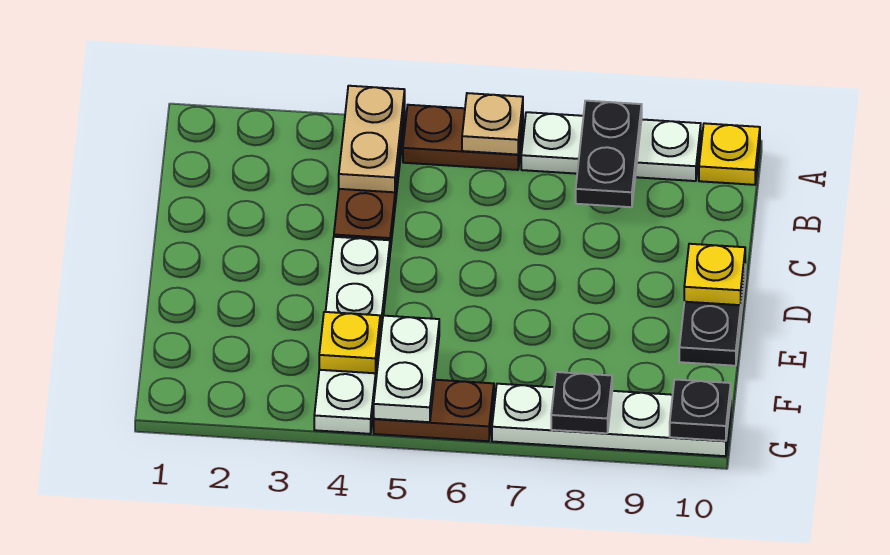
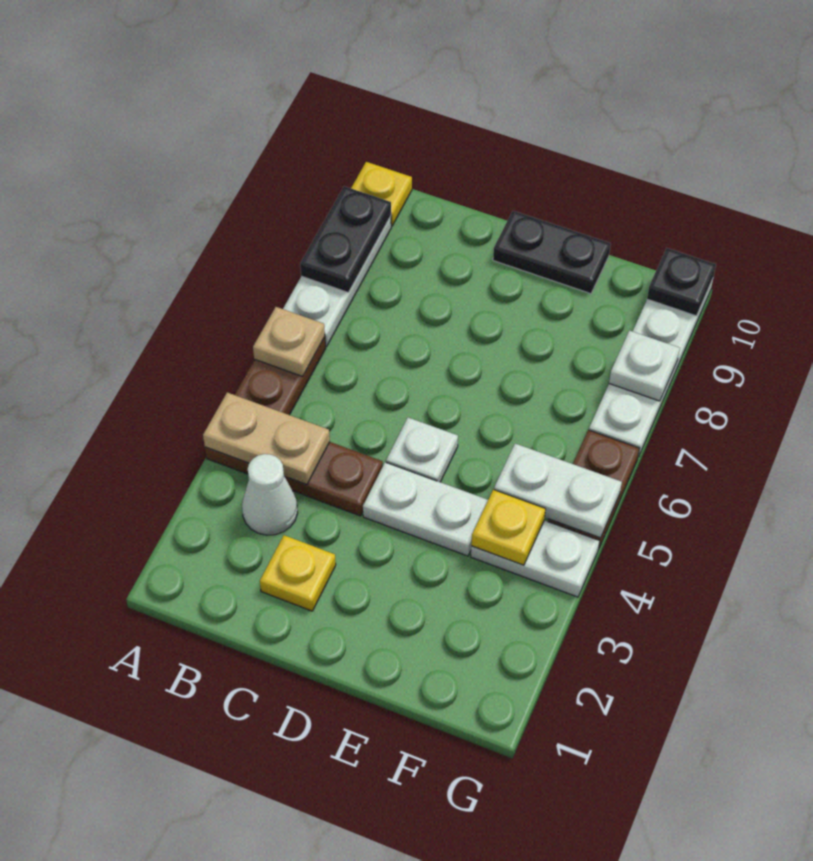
black plate A8:B8 level 2 -> black plate A8:A9 level 2
none -> white cone B3 level 1
none -> white plate D5 level 1
yellow plate D10 level 2 -> yellow plate C2 level 1
black plate G8 level 2 -> white plate G8 level 2

